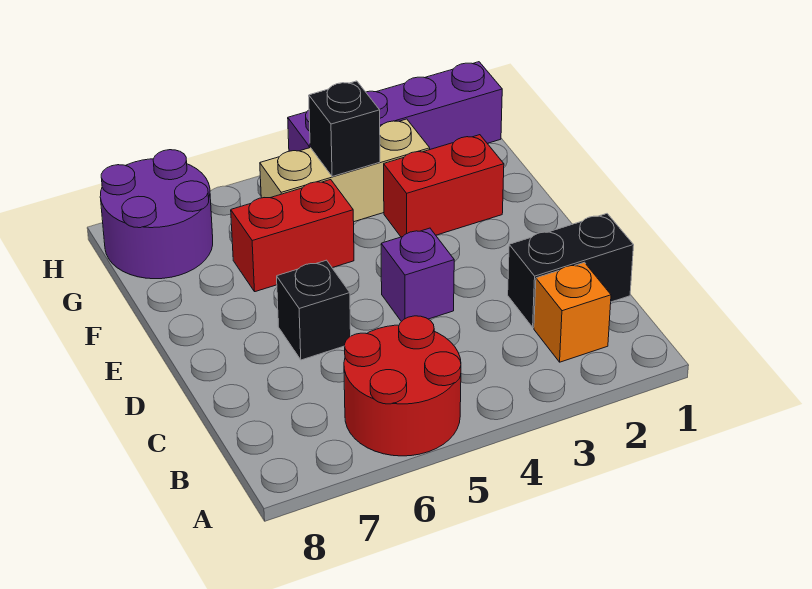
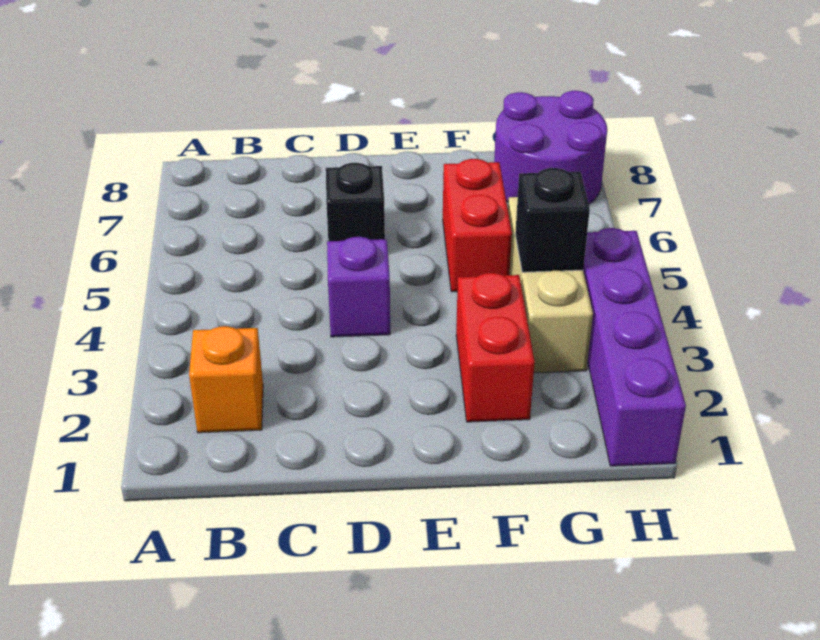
red round brick A5:B6 level 1 -> none
black brick C1:C2 level 1 -> none

